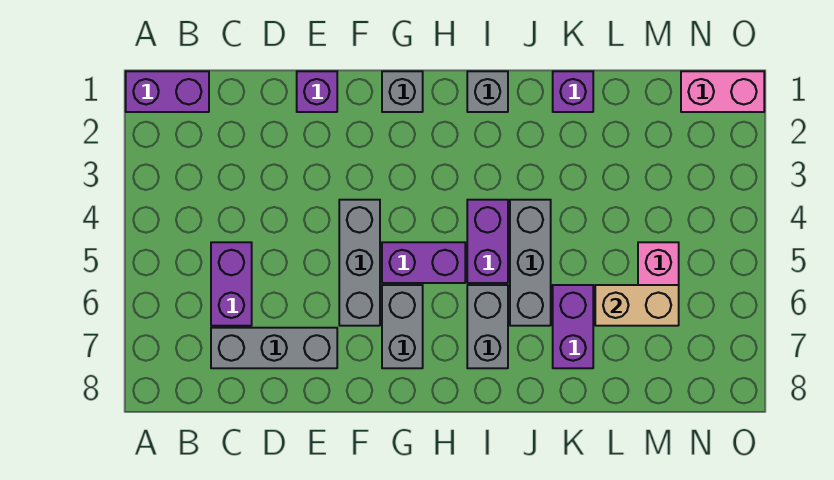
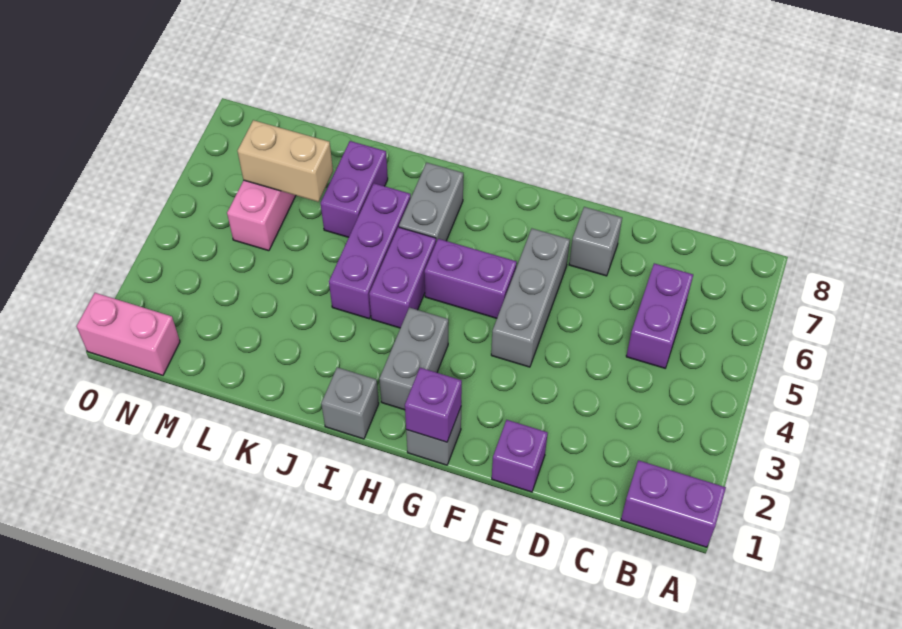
grey brick C7:E7 level 1 -> grey brick E7 level 1
grey brick G6:G7 level 1 -> grey brick H2:H3 level 1
grey brick J4:J6 level 1 -> purple brick J4:J6 level 1
purple brick K1 level 1 -> purple brick G1 level 2

